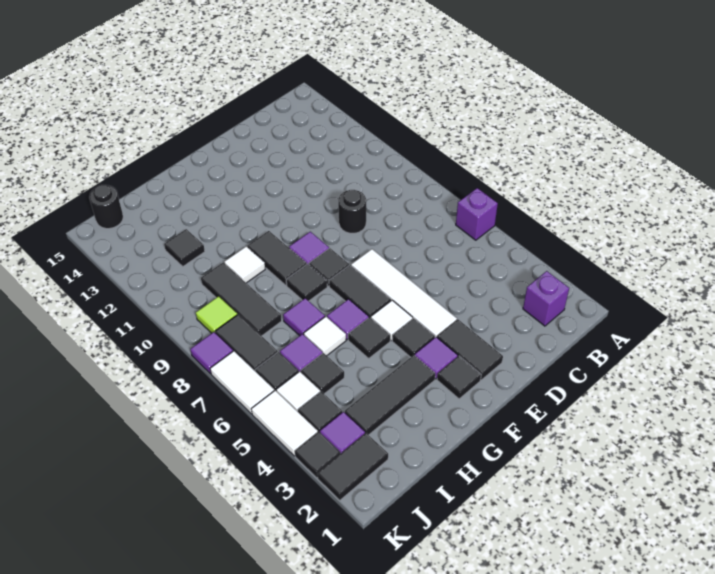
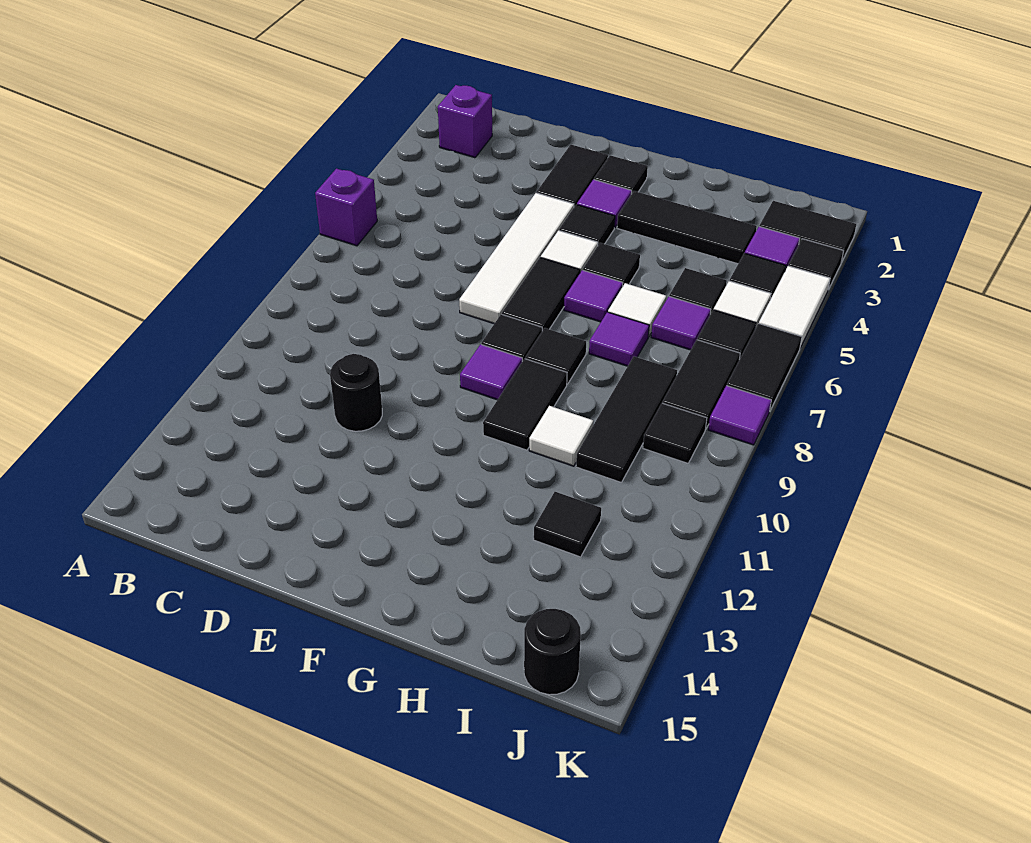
black round brick D9 level 1 -> black round brick D11 level 1
lime tile J9 level 1 -> black tile J9 level 1
white tile K6:K7 level 1 -> black tile K6:K7 level 1

